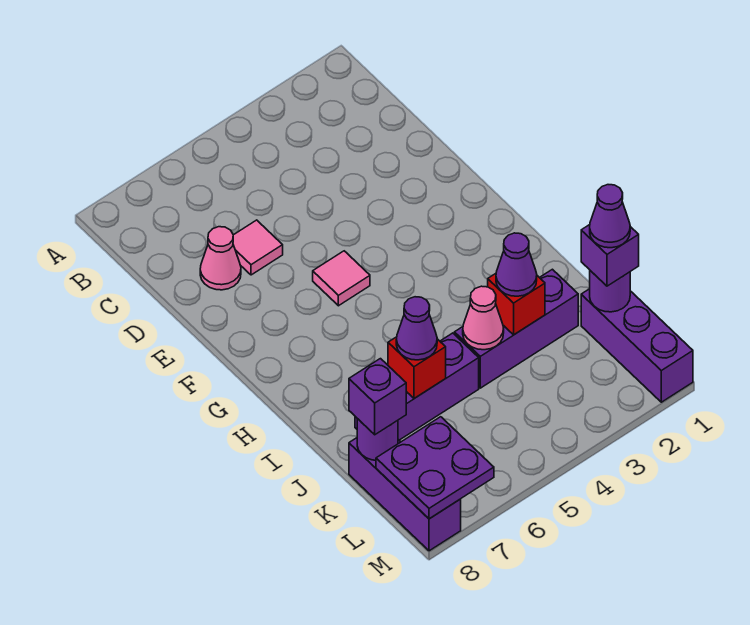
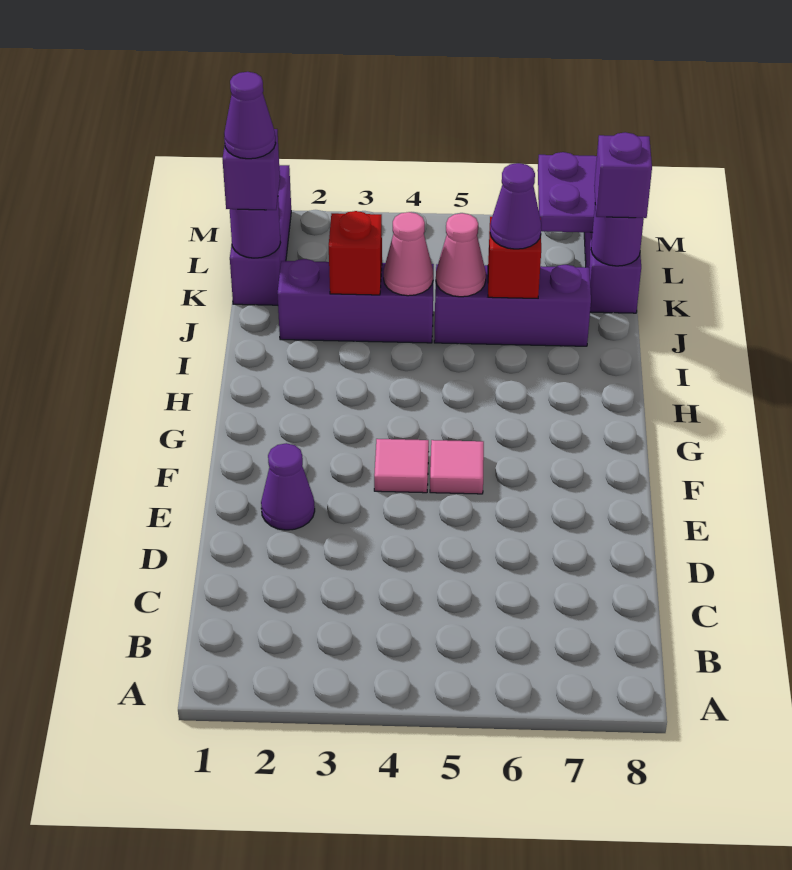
pink tile D6 level 1 -> pink tile F4 level 1
pink cone D7 level 1 -> pink cone J5 level 2
purple cone J3 level 3 -> purple cone E2 level 1

